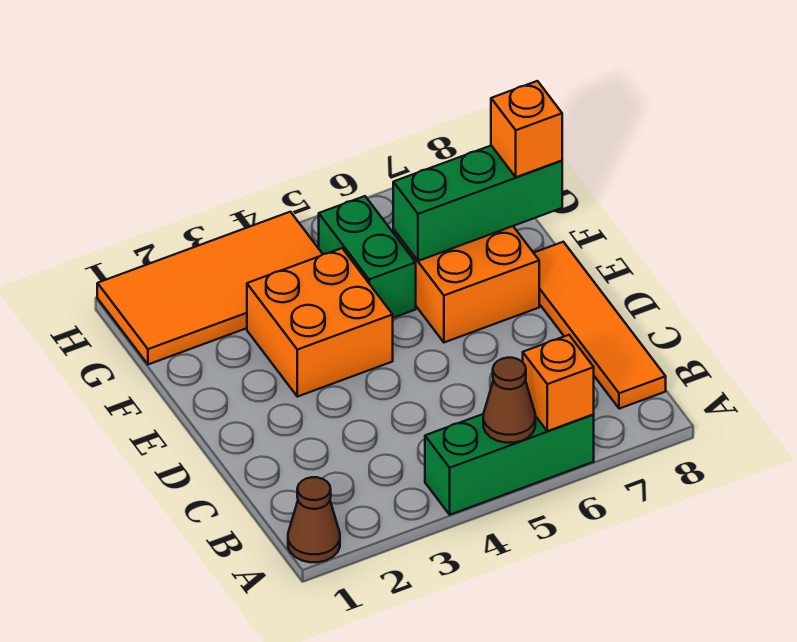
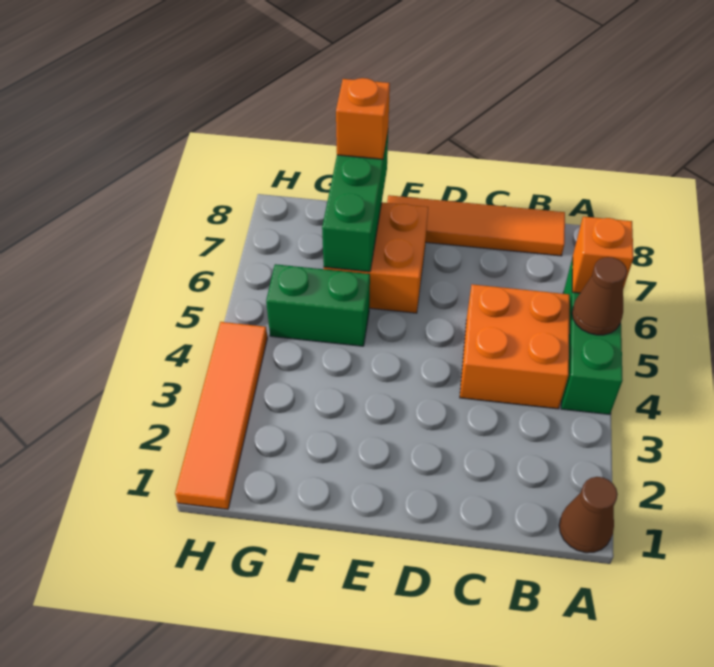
orange brick E3:F4 level 1 -> orange brick B4:C5 level 1
orange tile G1:H4 level 1 -> orange tile H1:H4 level 1

